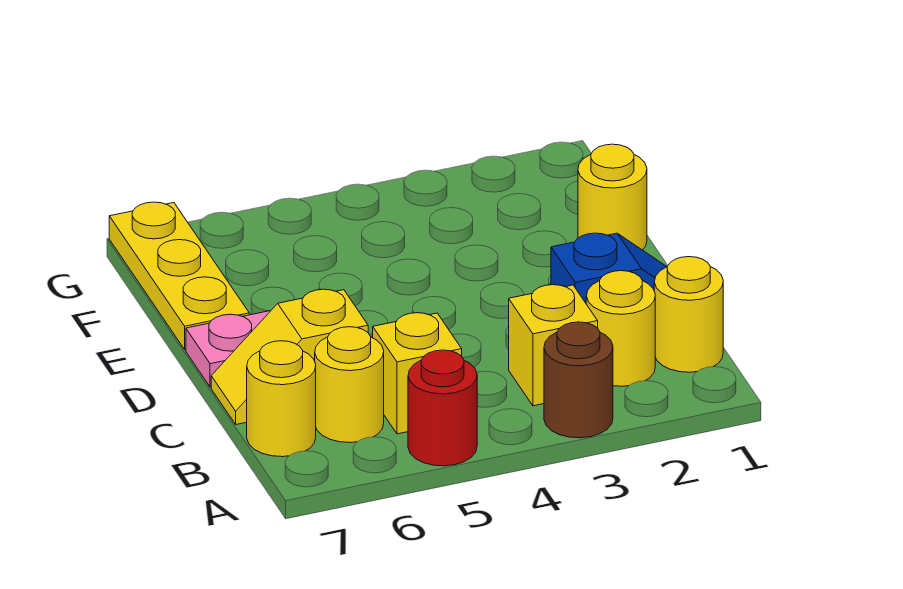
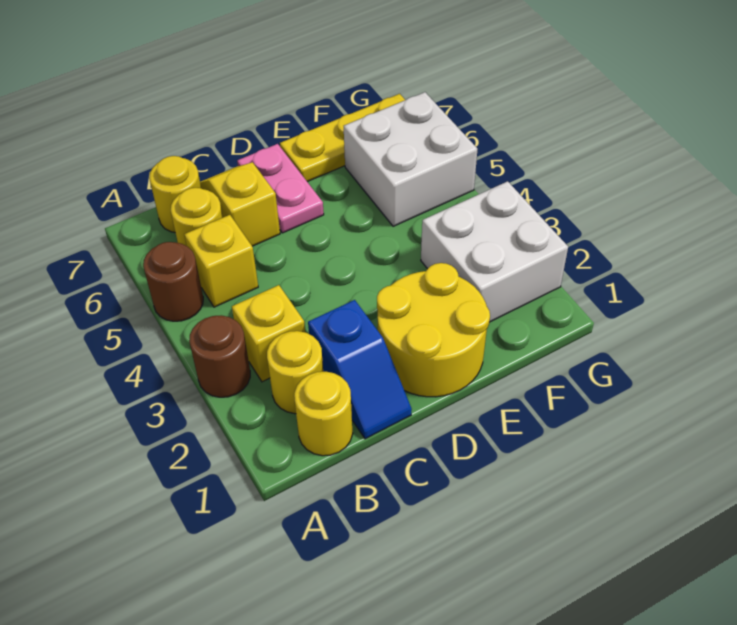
red round brick A5 level 1 -> brown round brick A5 level 1
yellow round brick E1 level 1 -> yellow round brick D1:E2 level 1
none -> white brick F2:G3 level 1
none -> white brick F5:G6 level 1

